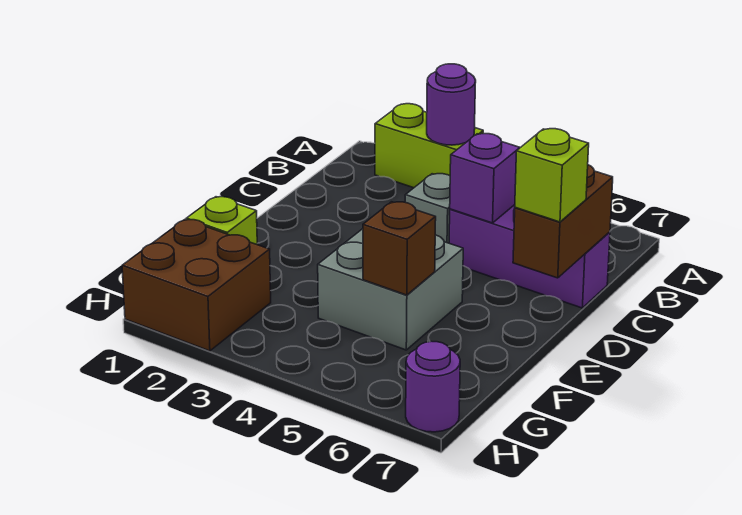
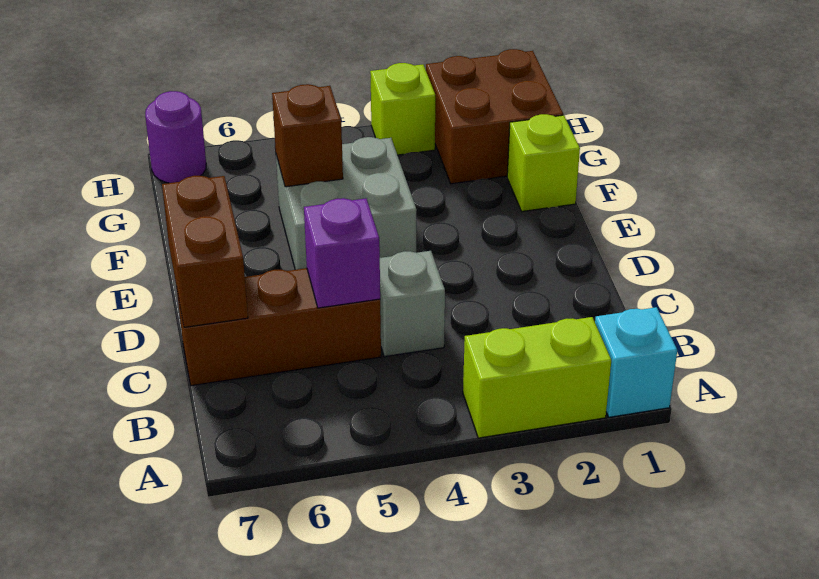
none -> cyan brick A1 level 1
purple round brick A3 level 2 -> none
purple brick C5:C7 level 1 -> brown brick C5:C7 level 1
lime brick D7 level 3 -> lime brick H3 level 1

